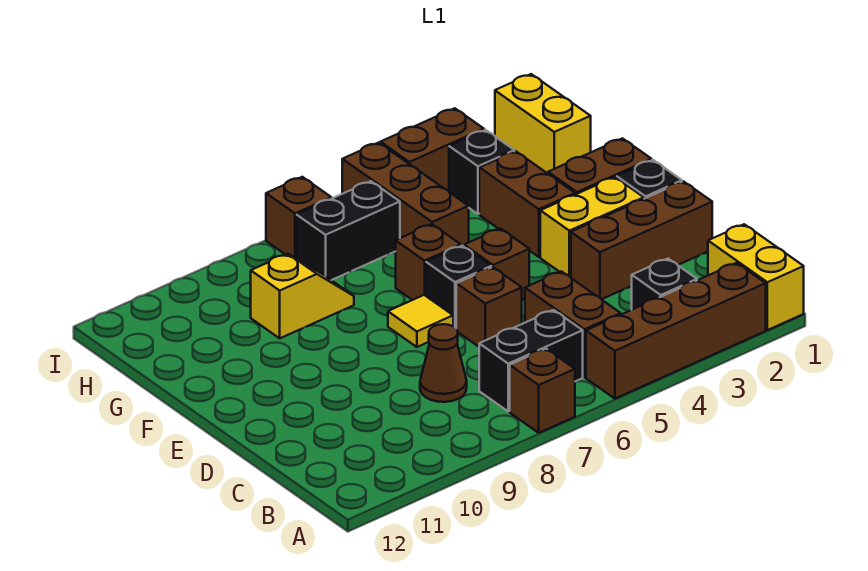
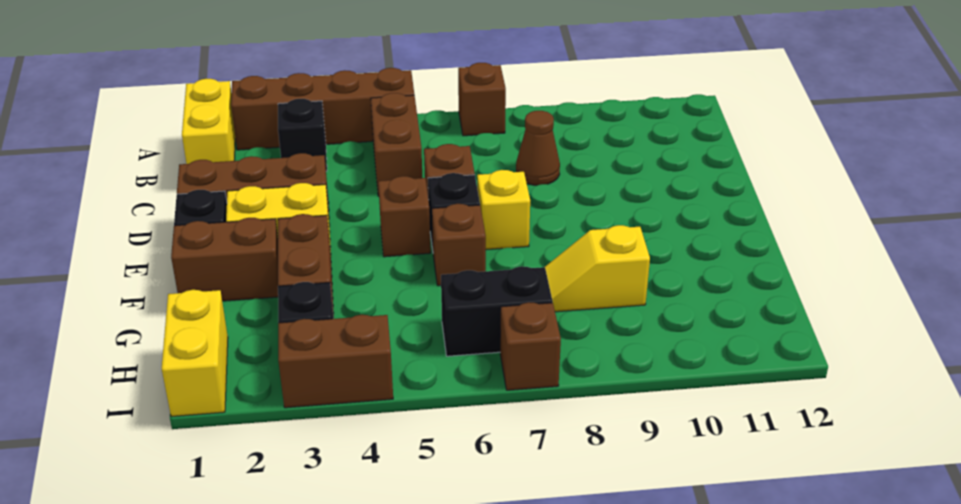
black brick B6:B7 level 1 -> none
yellow tile E7 level 1 -> yellow brick E7 level 1
brown brick G5:I5 level 1 -> none

